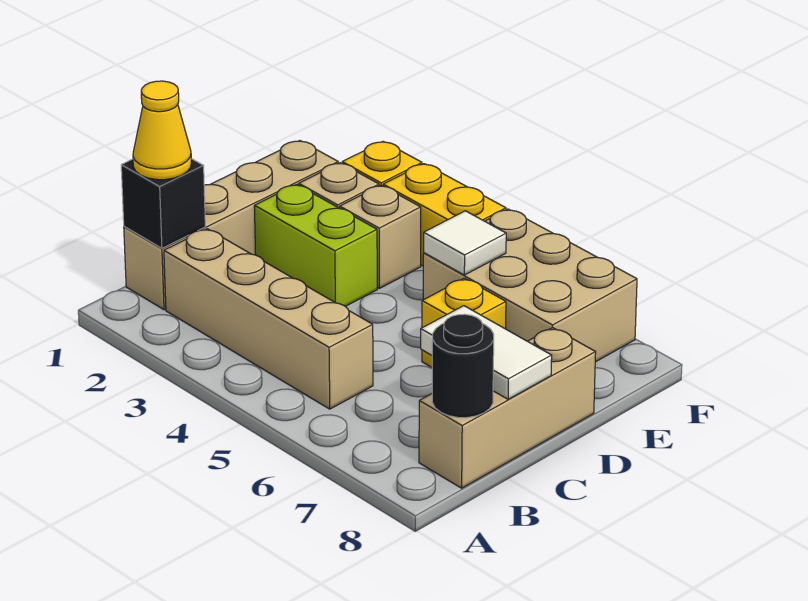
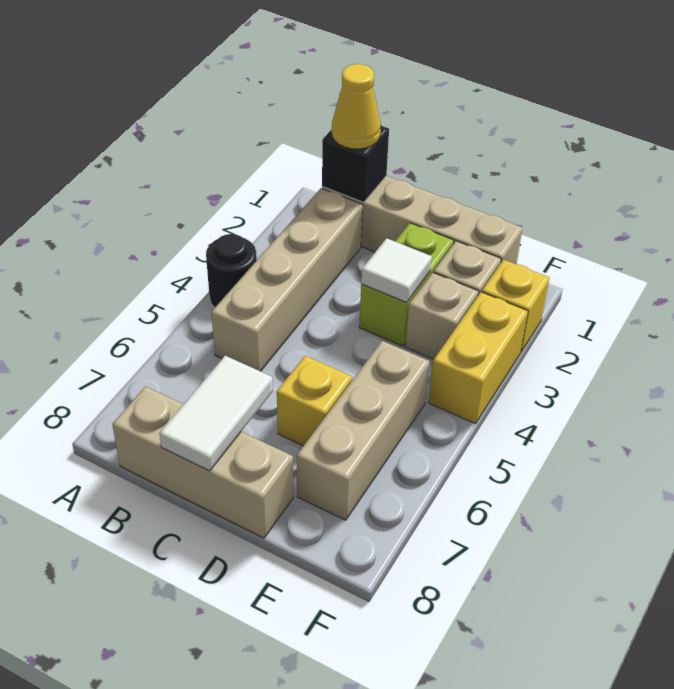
black round brick B8 level 2 -> black round brick A4 level 1
tan brick E5:F7 level 1 -> tan brick E5:E7 level 1
white tile E5 level 2 -> white tile D3 level 2

